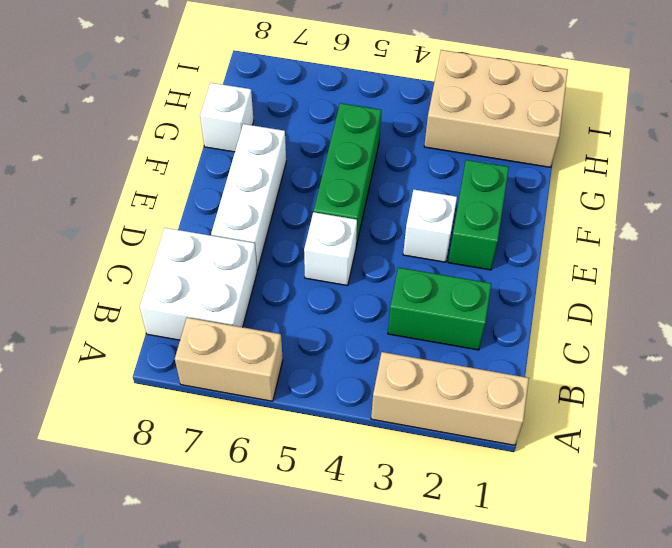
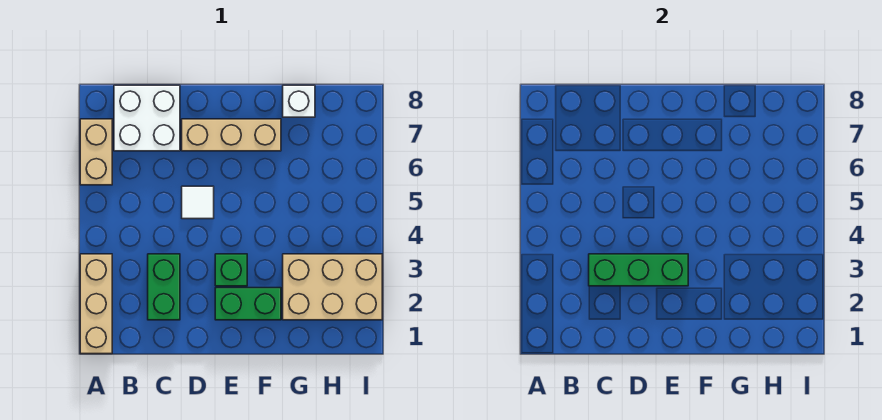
white brick D5 level 1 -> white tile D5 level 1
white brick D7:F7 level 1 -> tan brick D7:F7 level 1
white brick E3 level 1 -> green brick E3 level 1
green brick E5:G5 level 1 -> green brick C3:E3 level 2
tan brick H1:I3 level 1 -> tan brick G2:I3 level 1

